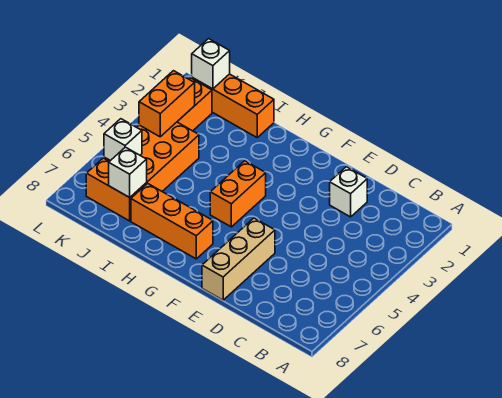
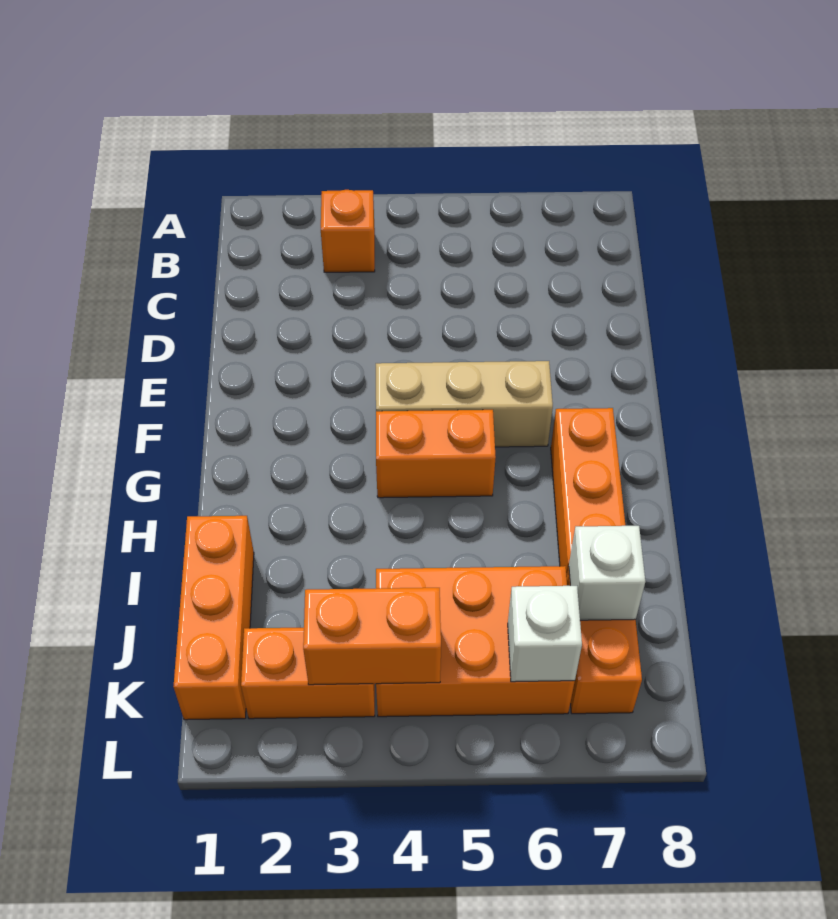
none -> orange brick B3 level 1
white brick D2 level 1 -> none
tan brick E6:E8 level 1 -> tan brick F4:F6 level 1
white brick K1 level 2 -> none

